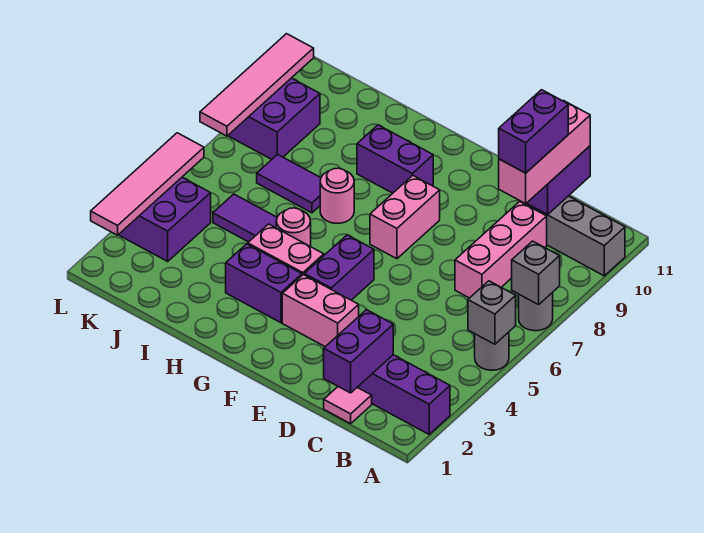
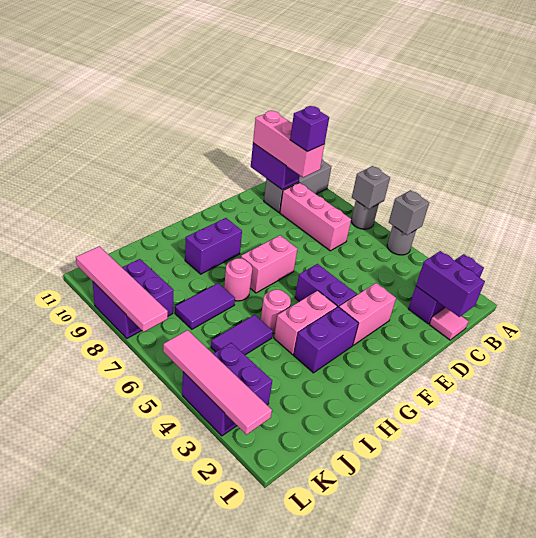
purple brick C9:C10 level 4 -> purple brick C9 level 4
pink brick F7:F8 level 1 -> pink brick F7:G7 level 1

